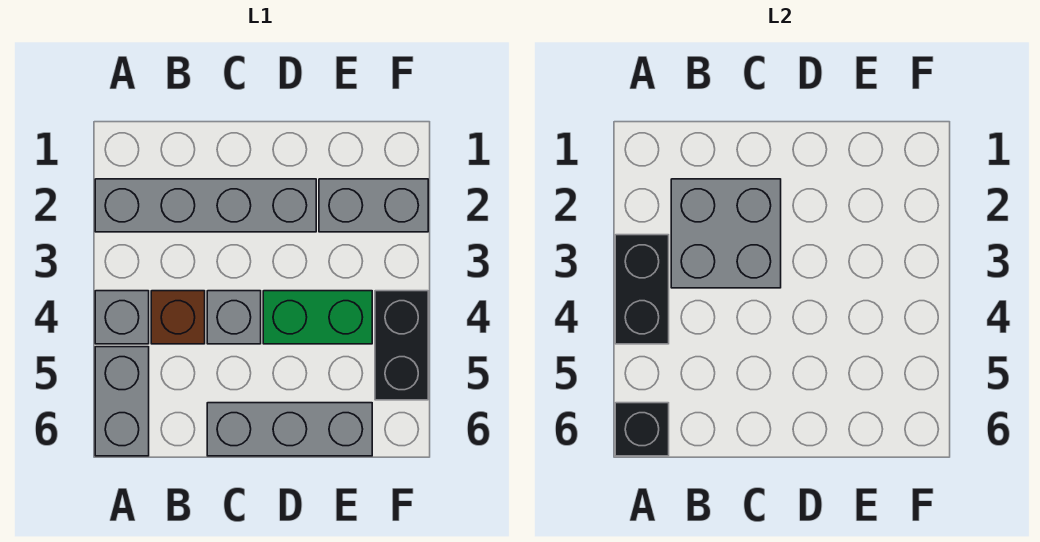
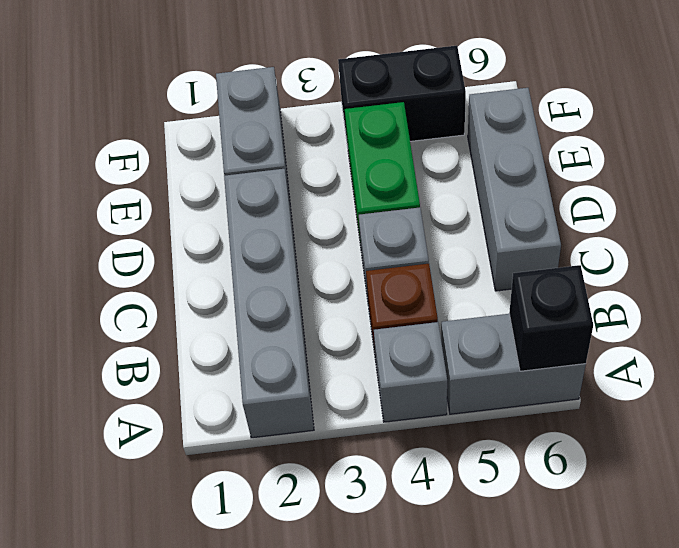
black brick A3:A4 level 2 -> none
grey brick B2:C3 level 2 -> none

